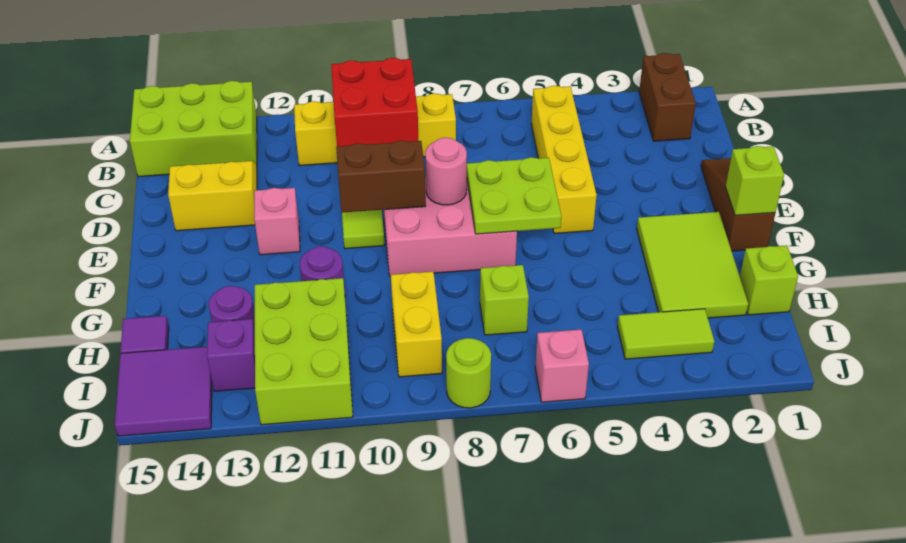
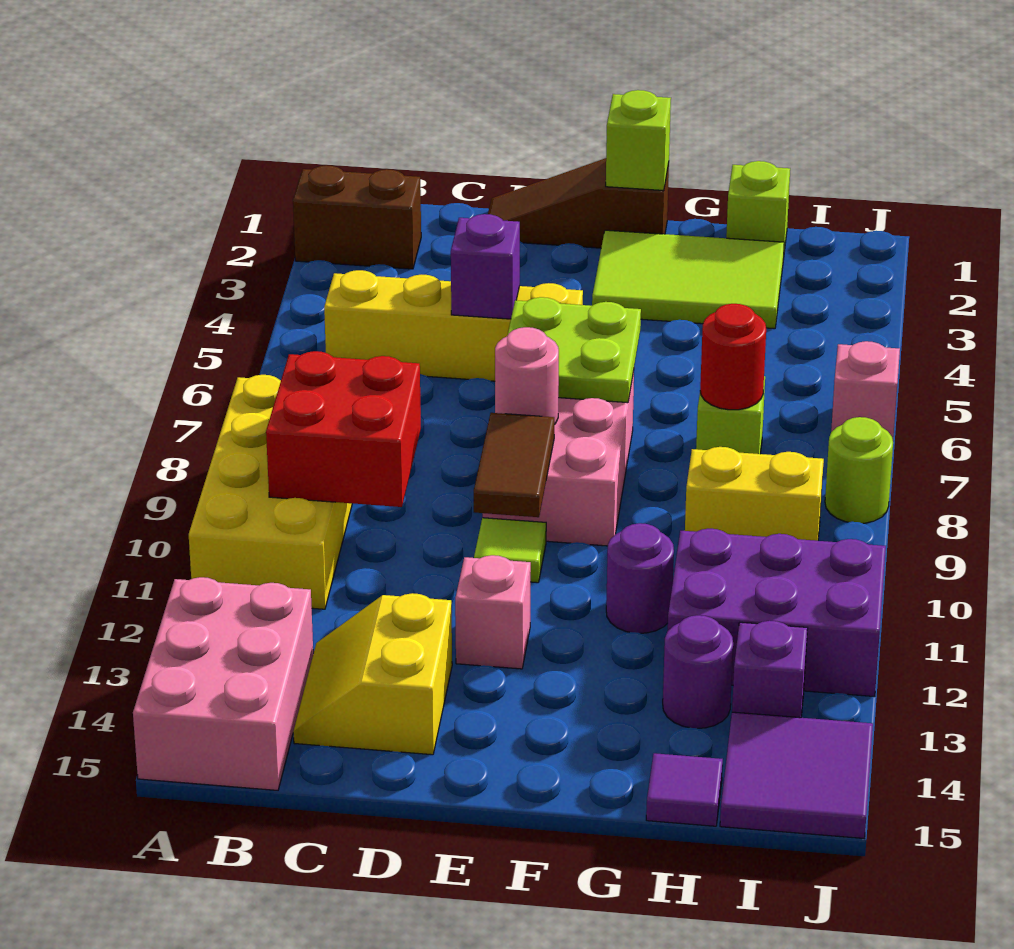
lime brick A13:B15 level 1 -> pink brick A13:B15 level 1
yellow brick B8:B11 level 1 -> yellow brick A8:B11 level 1
none -> purple brick D5 level 2
brown brick E9:E10 level 2 -> brown tile E9:E10 level 2
none -> red round brick H7 level 2
lime brick H11:J12 level 1 -> purple brick H11:J12 level 1
lime tile I3:I4 level 1 -> none

